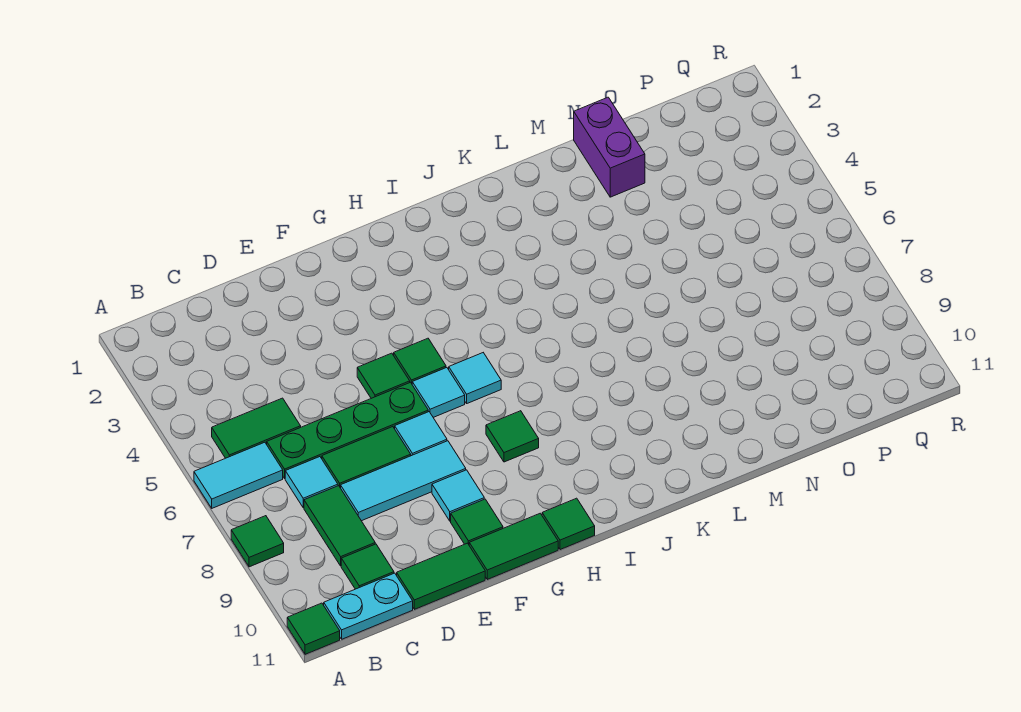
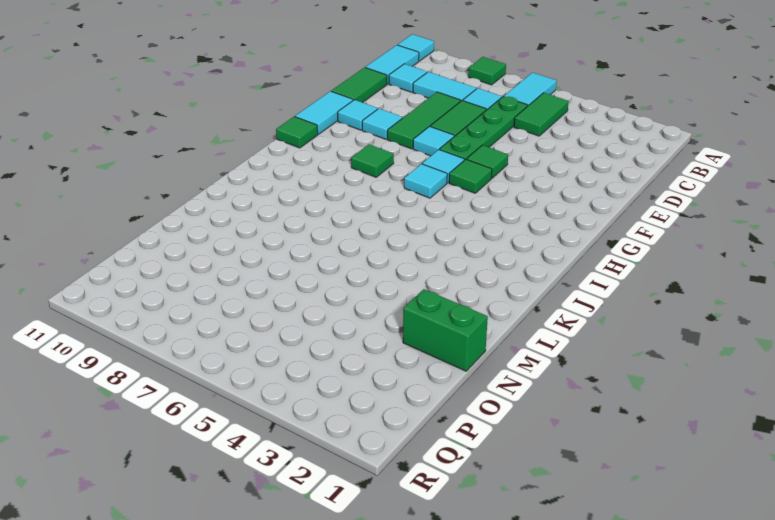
green tile A11 level 1 -> cyan tile A11 level 1
cyan plate B11:C11 level 1 -> cyan tile B11:C11 level 1
green tile C8:C9 level 1 -> cyan tile C8:C9 level 1
green tile C10 level 1 -> cyan tile C10 level 1
cyan tile D8:F8 level 1 -> green tile D8:F8 level 1
green tile F10 level 1 -> cyan tile F10 level 1
green tile F11:G11 level 1 -> cyan tile F11:G11 level 1
purple brick N1:N2 level 1 -> green brick N1:N2 level 1

